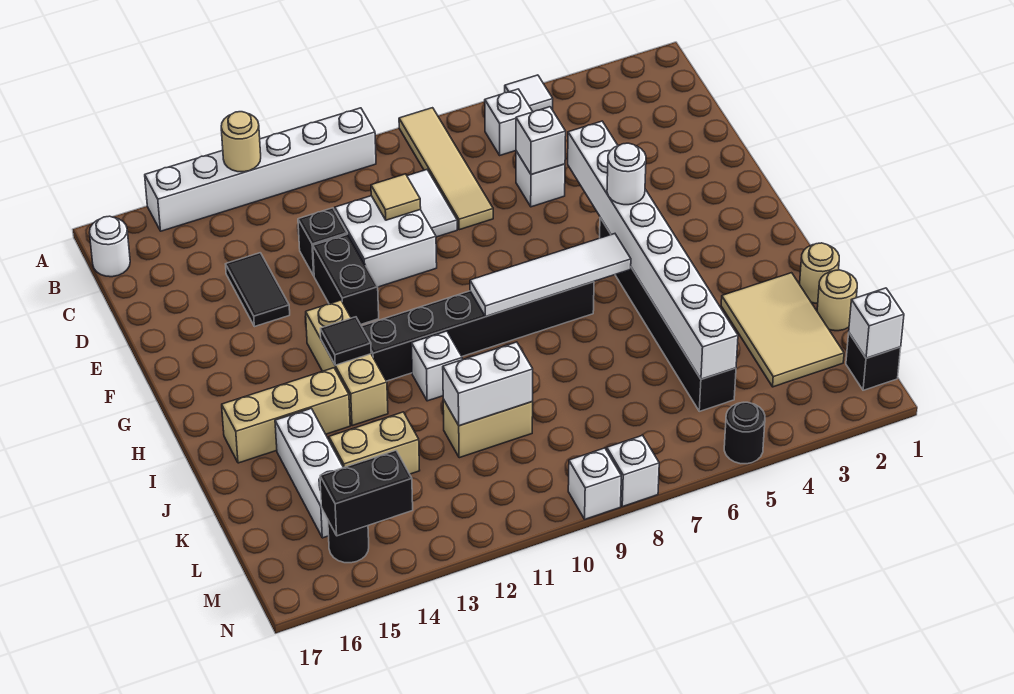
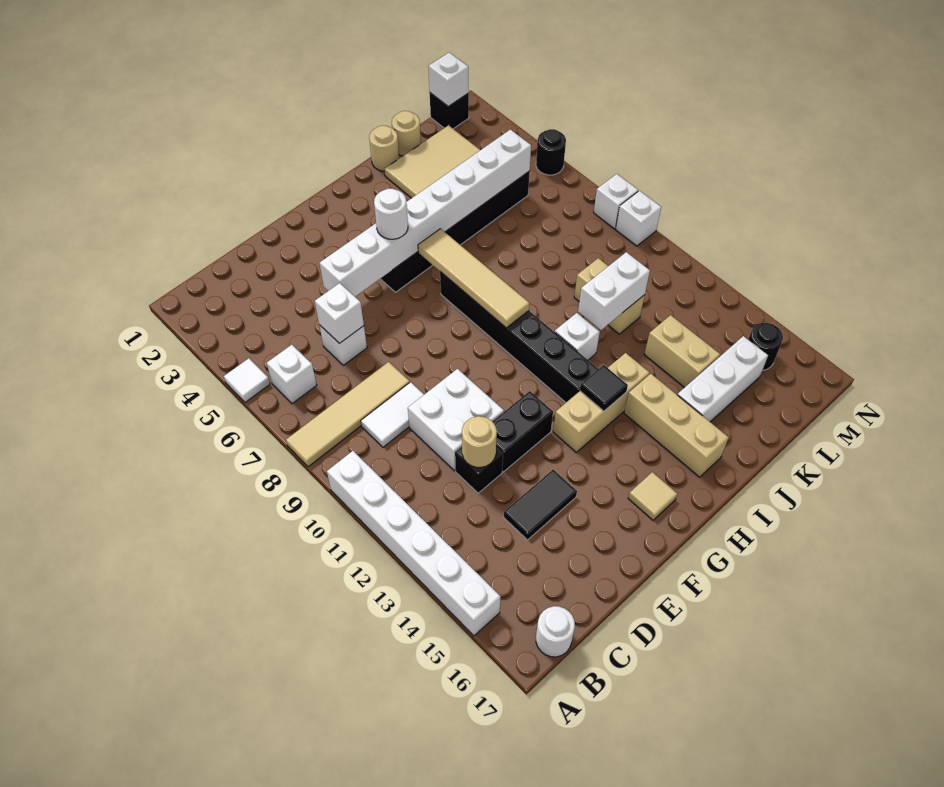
tan round brick A13 level 2 -> tan round brick D12 level 2
tan tile D10 level 2 -> tan tile G16 level 1
white tile H6:H9 level 2 -> tan tile H6:H9 level 2
white brick K10:K11 level 2 -> white brick J11:K11 level 2
black brick M14:M15 level 2 -> none

